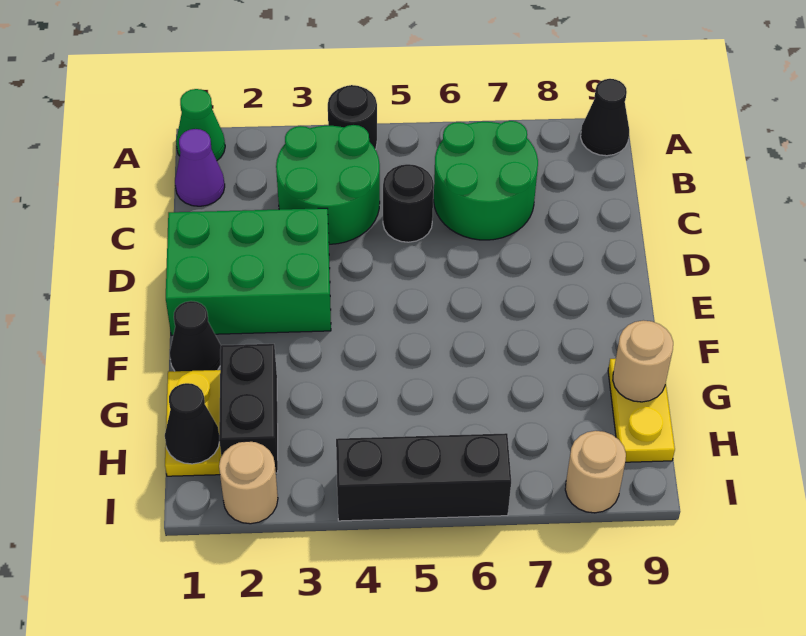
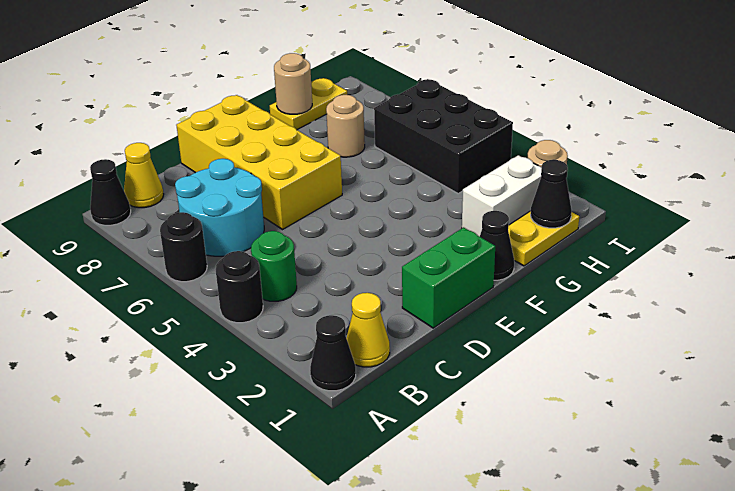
green cone A1 level 1 -> black cone A1 level 1
purple cone B1 level 1 -> yellow cone B1 level 1
green round brick B3:C4 level 1 -> green round brick B4 level 1
green round brick B6:C7 level 1 -> cyan round brick B6:C7 level 1
none -> yellow cone B9 level 1
black round brick C5 level 1 -> black round brick A6 level 1
green brick D1:E3 level 1 -> green brick D1:E1 level 1
none -> yellow brick D6:E9 level 1
black brick G2:H2 level 1 -> white brick G2:H2 level 1
black brick I4:I6 level 1 -> black brick H4:I6 level 1
tan round brick I8 level 1 -> tan round brick G7 level 1

